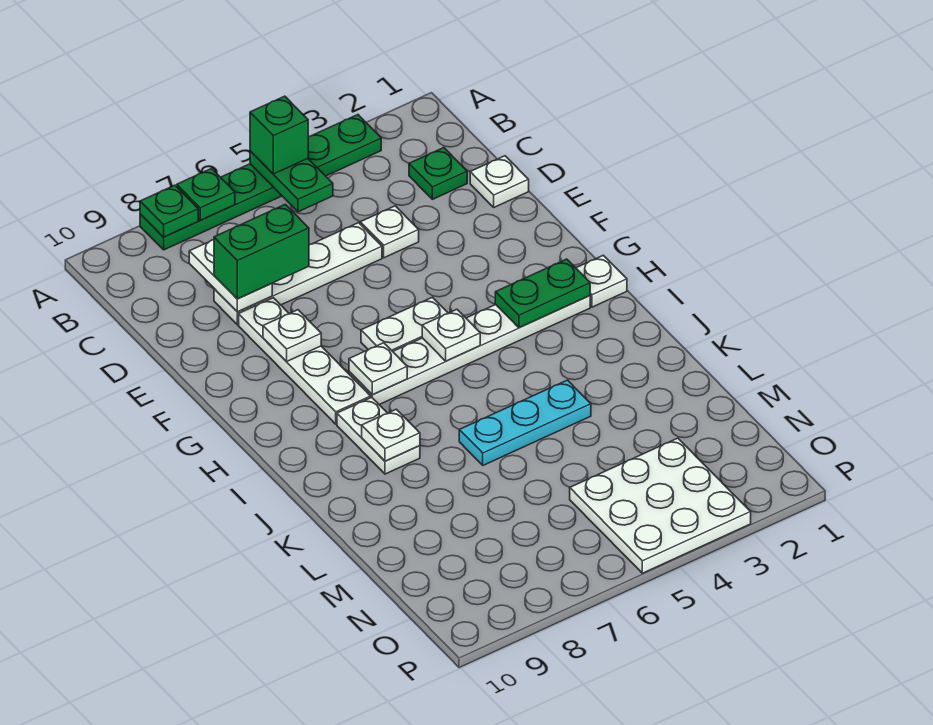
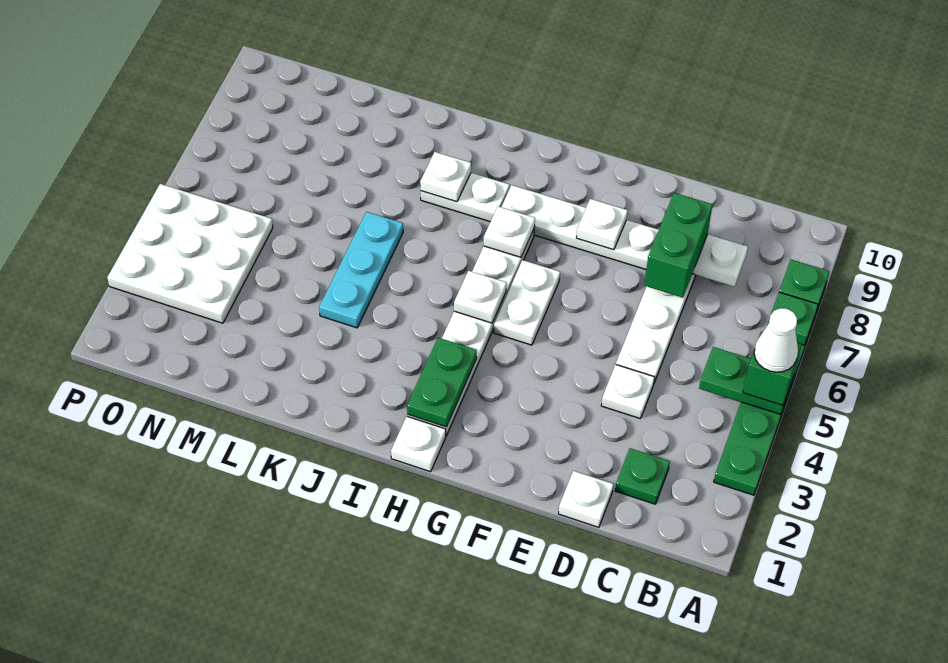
none -> white cone A5 level 4

